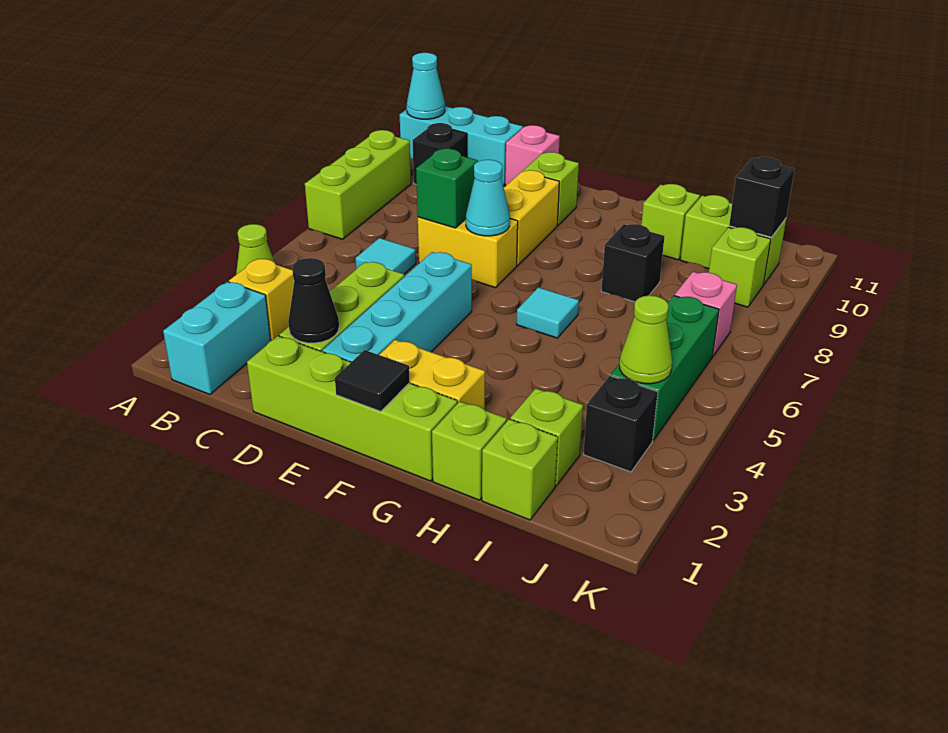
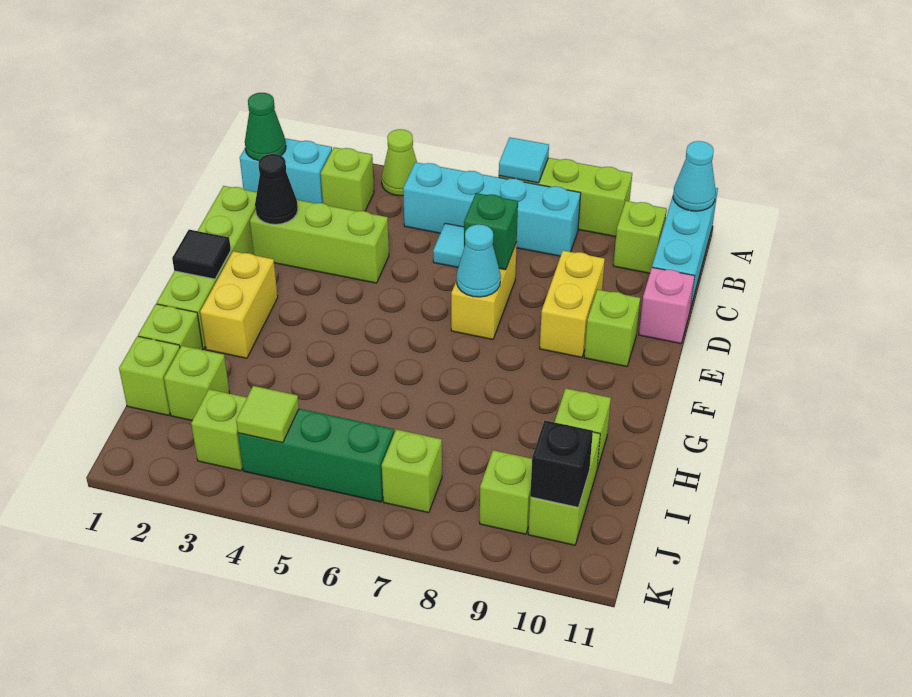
none -> green cone B1 level 2
yellow brick B3 level 1 -> lime brick B3 level 1
black brick B10 level 1 -> lime brick B10 level 1
cyan brick E2:E5 level 1 -> cyan brick B5:B8 level 1
yellow brick E8:E9 level 1 -> yellow brick D9:E9 level 1
cyan tile G6 level 1 -> cyan tile A7 level 2
black brick H8 level 1 -> none
black brick J3 level 1 -> lime brick J3 level 1
lime cone J4 level 2 -> lime tile J4 level 2
pink brick J7 level 1 -> lime brick J7 level 1

